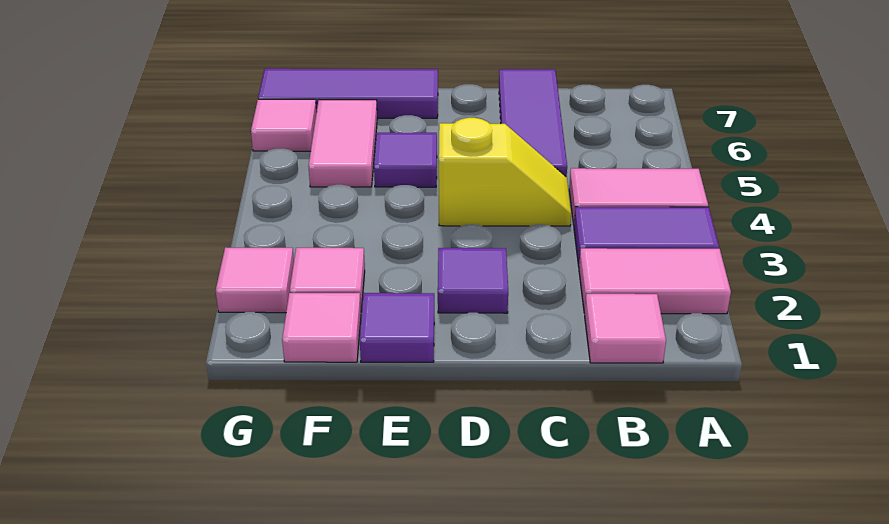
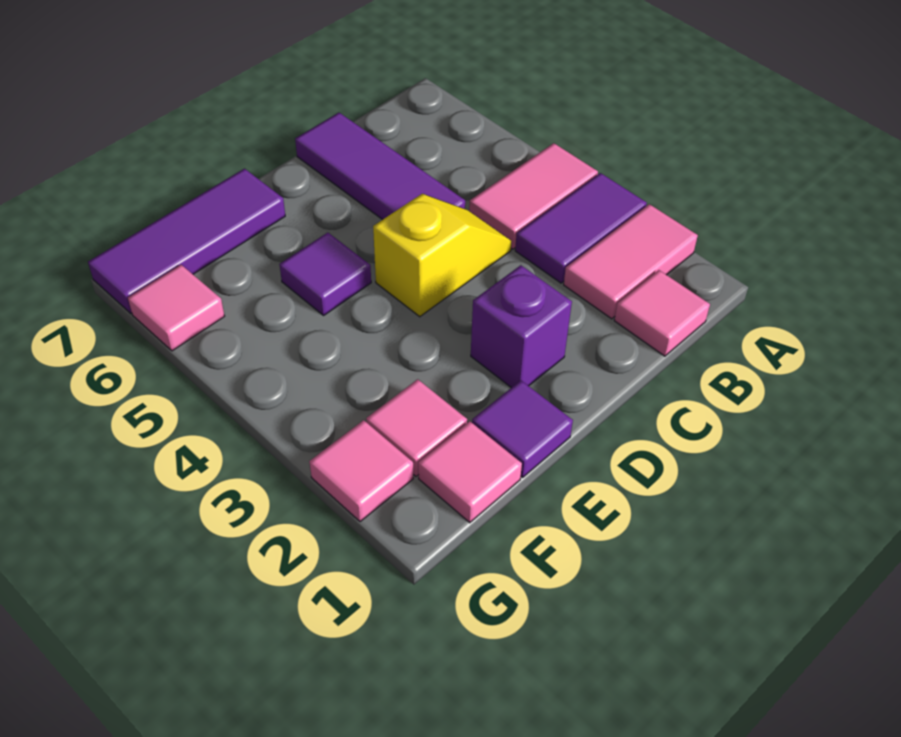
purple tile D2 level 1 -> purple brick D2 level 1
pink tile F5:F6 level 1 -> none

